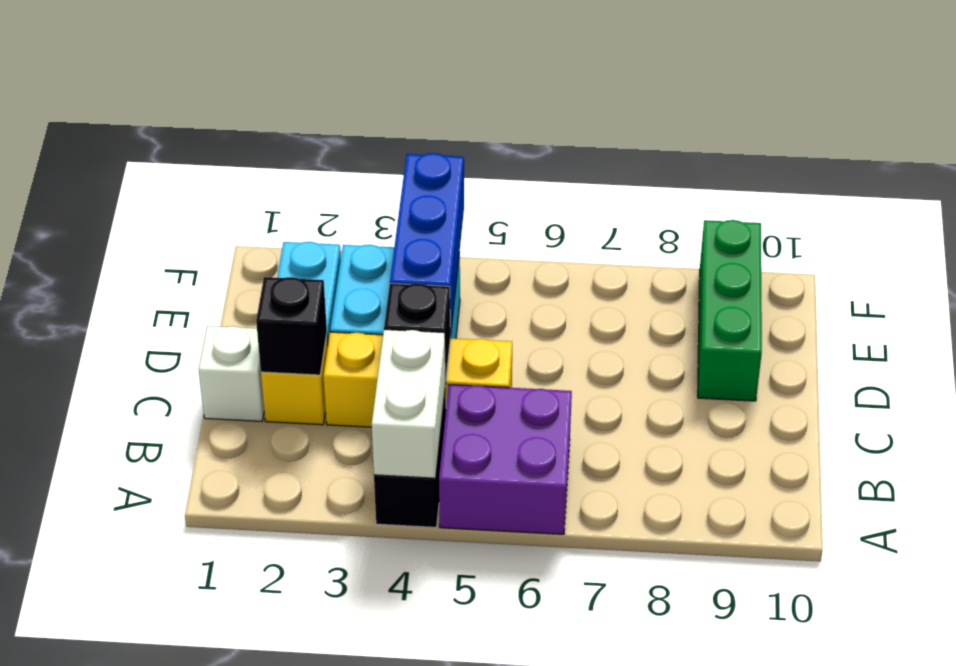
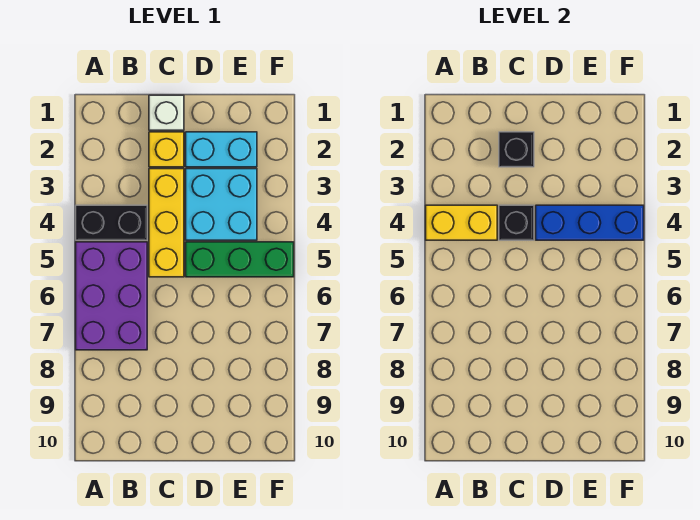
white brick A4:B4 level 2 -> yellow brick A4:B4 level 2
purple brick A5:B6 level 1 -> purple brick A5:B7 level 1
green brick D9:F9 level 1 -> green brick D5:F5 level 1

